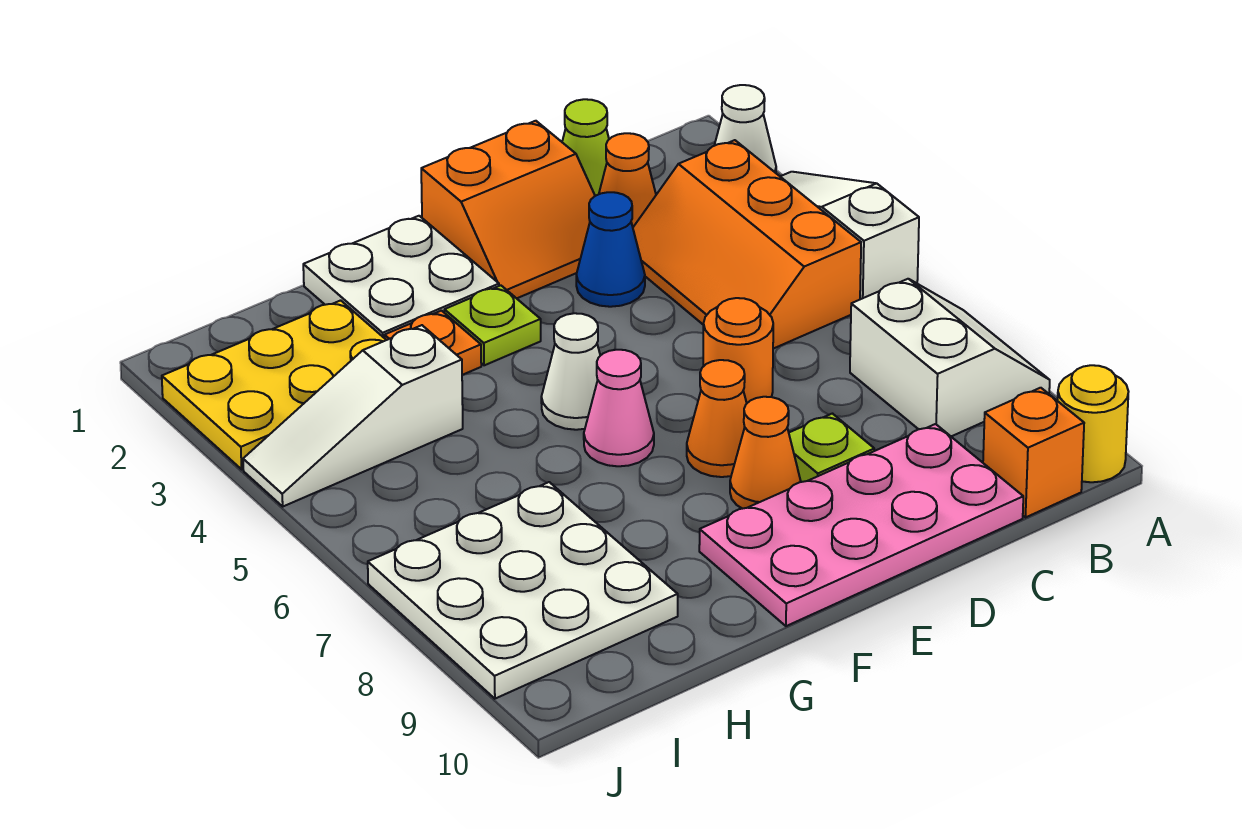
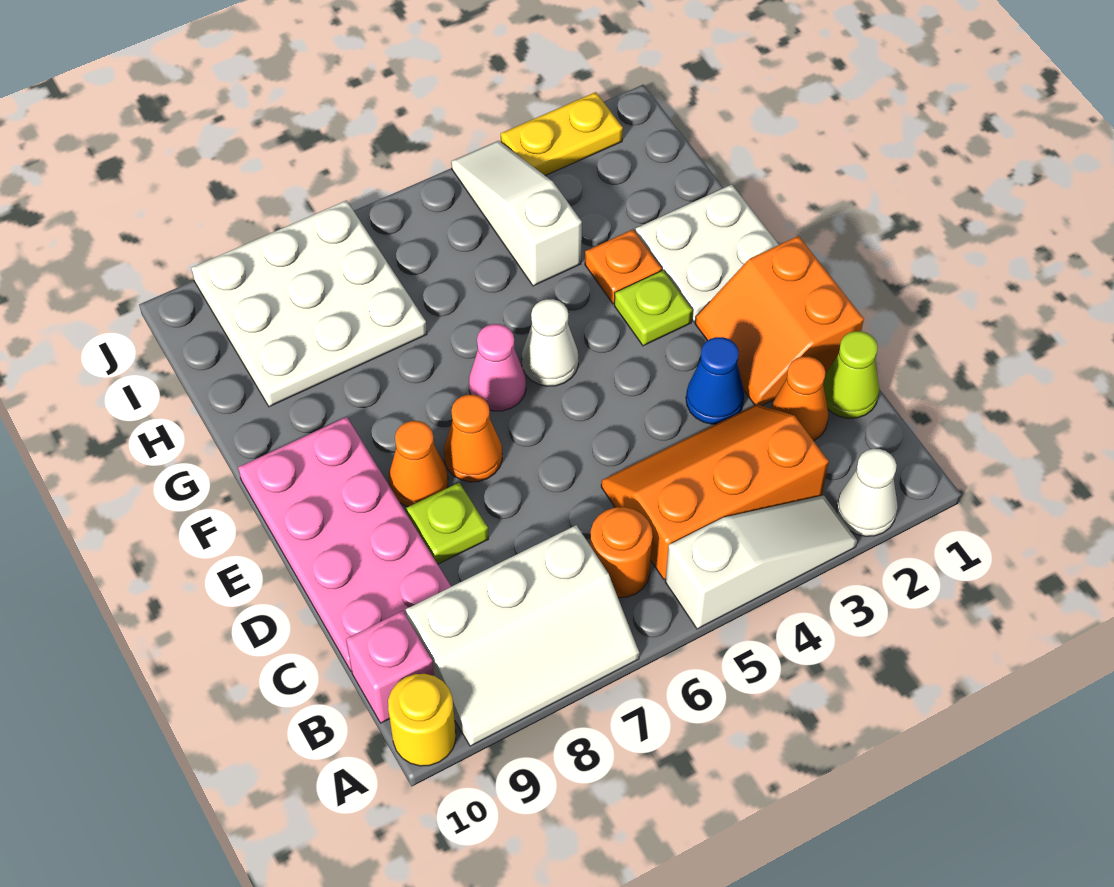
white slope A7:B8 level 1 top B -> white slope A7:B9 level 1 top B
orange brick B10 level 1 -> pink brick B10 level 1
orange round brick D6 level 1 -> orange round brick B6 level 1
yellow plate H2:J3 level 1 -> yellow plate J2:J3 level 1

